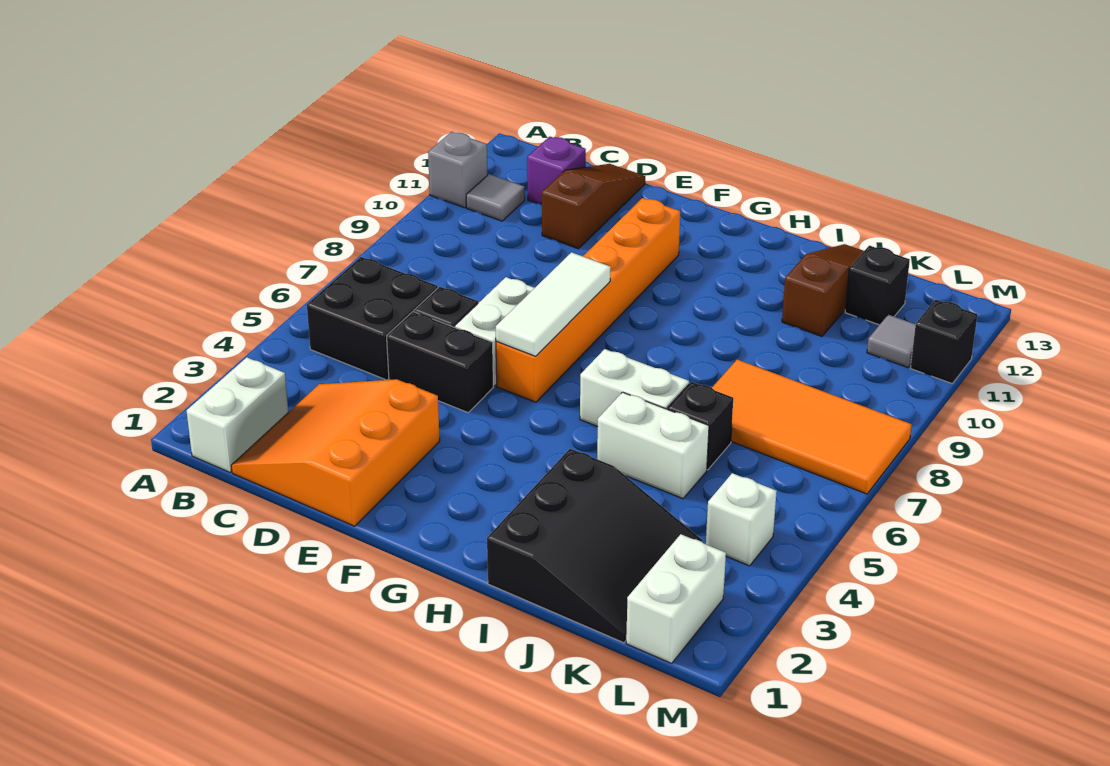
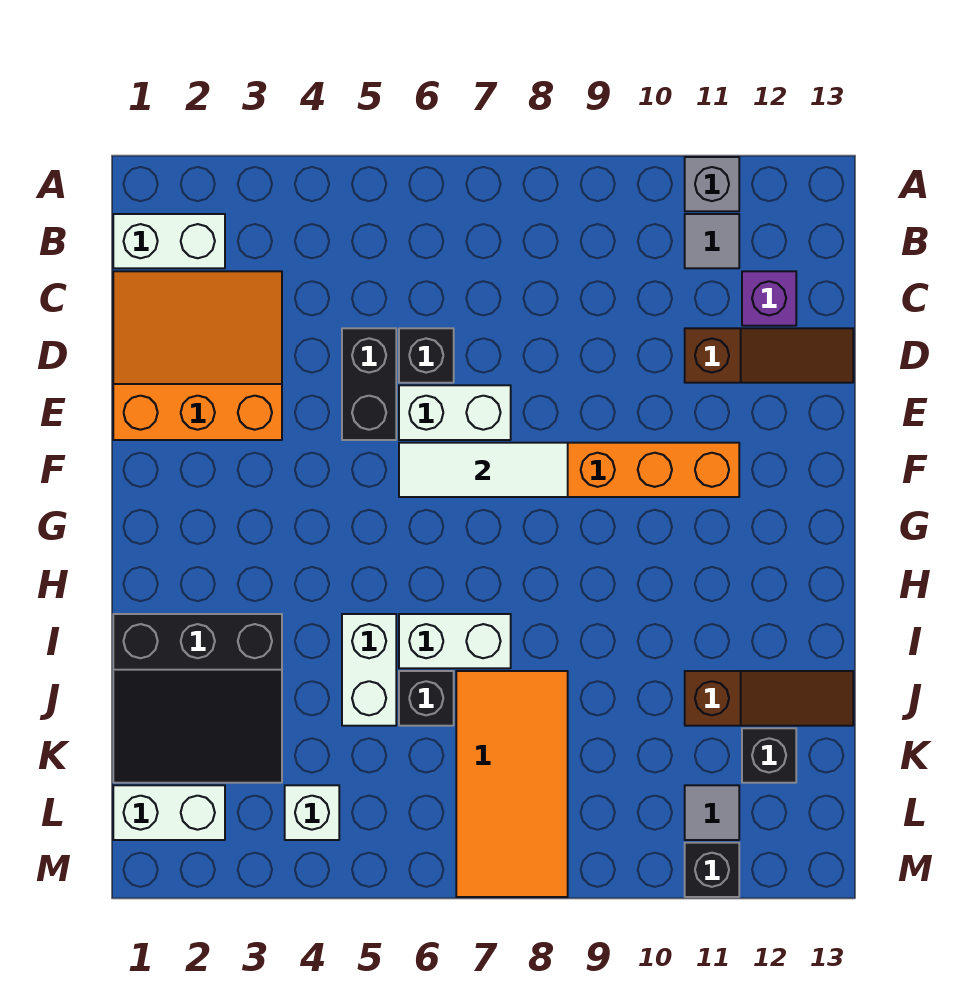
black brick B5:C6 level 1 -> none
white brick H6:I6 level 1 -> white brick I6:I7 level 1

